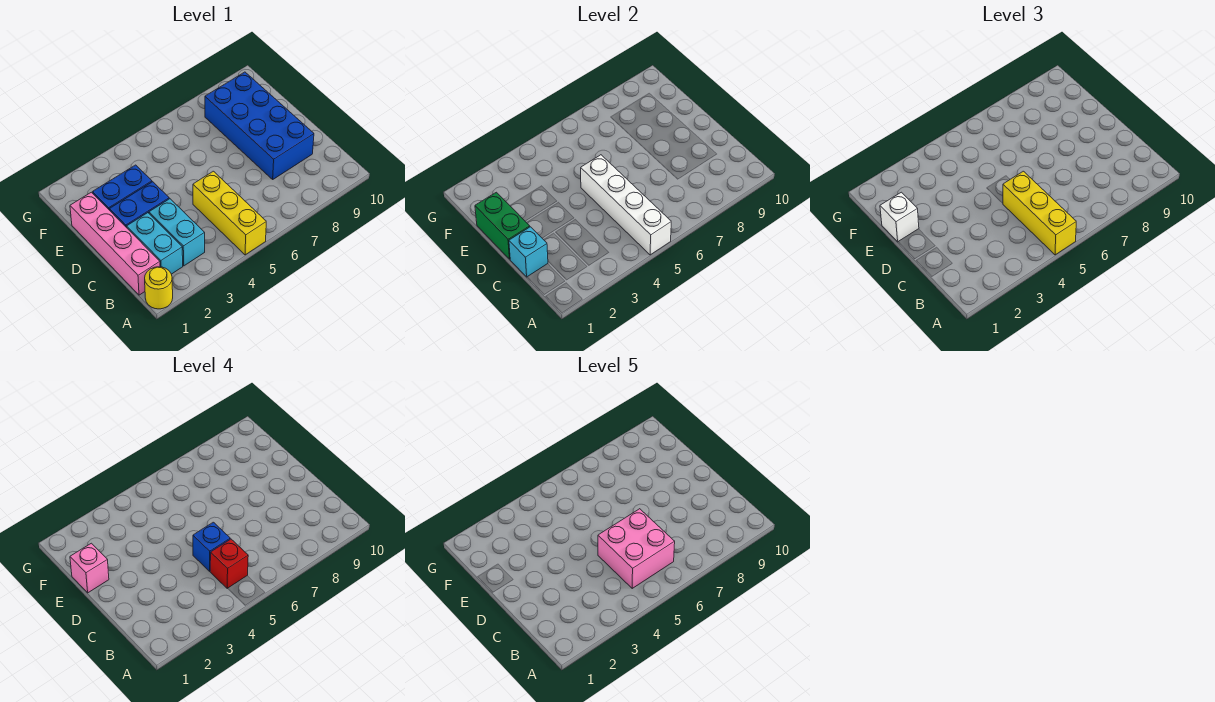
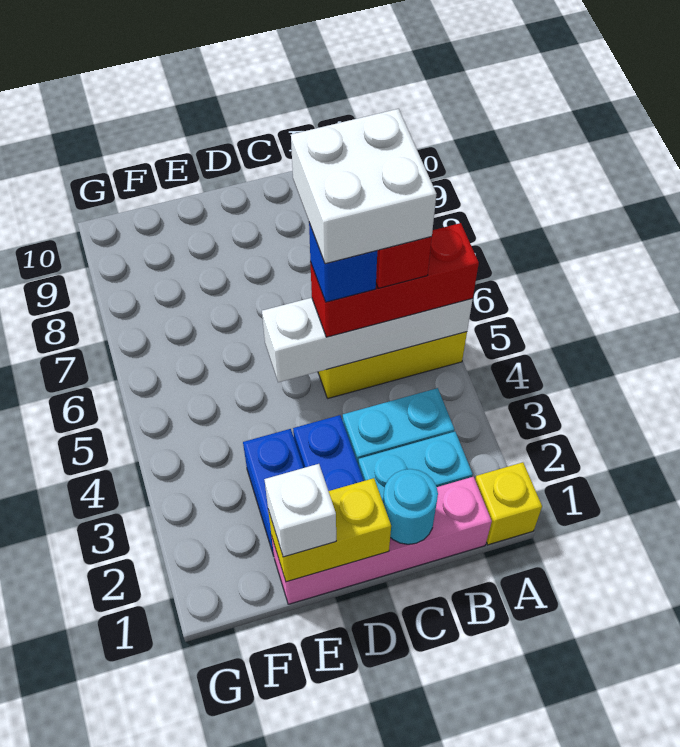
yellow round brick A1 level 1 -> yellow brick A1 level 1
yellow brick A5:C5 level 3 -> red brick A5:C5 level 3
pink brick B5:C6 level 5 -> white brick B5:C6 level 5
cyan brick C1 level 2 -> cyan round brick C1 level 2
blue brick C8:F9 level 1 -> none
green brick D1:E1 level 2 -> yellow brick D1:E1 level 2
pink brick E1 level 4 -> none

